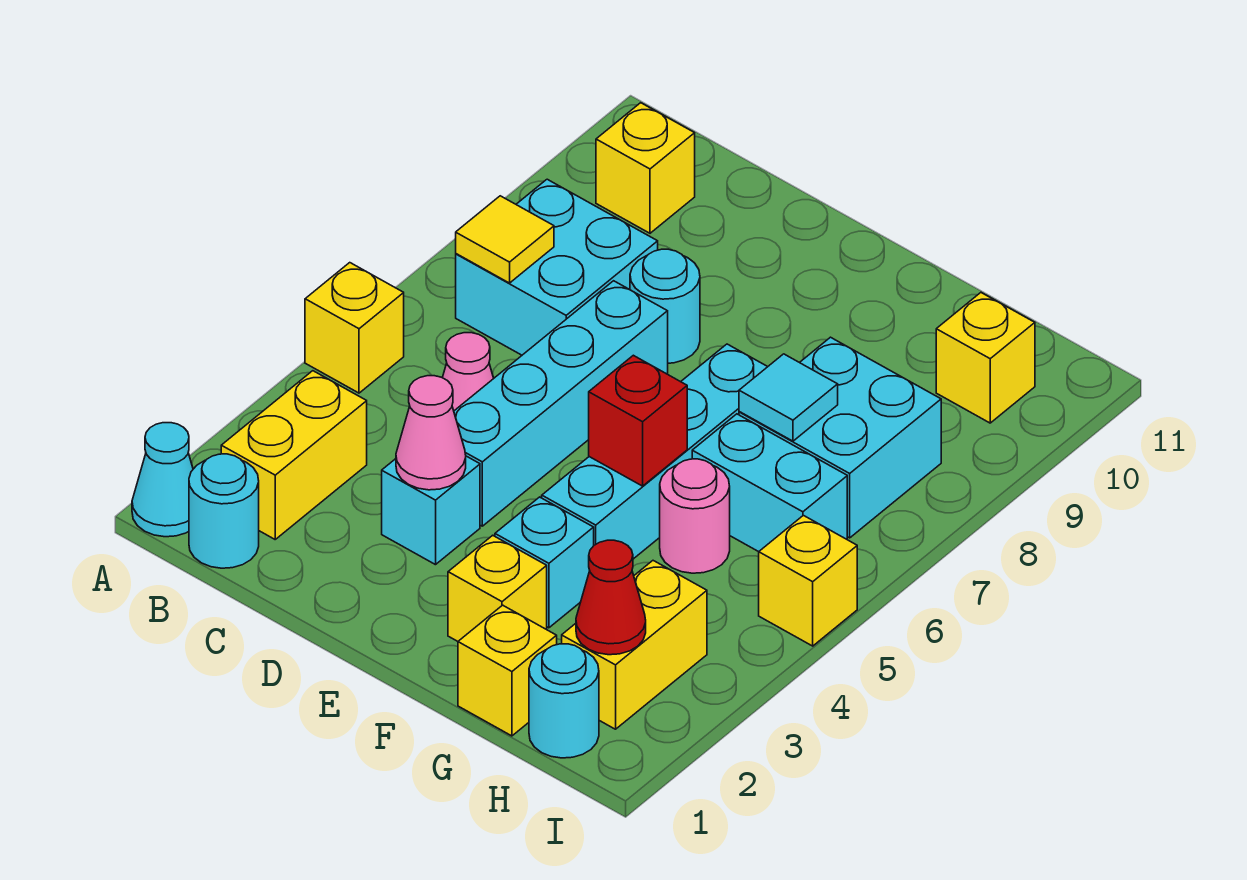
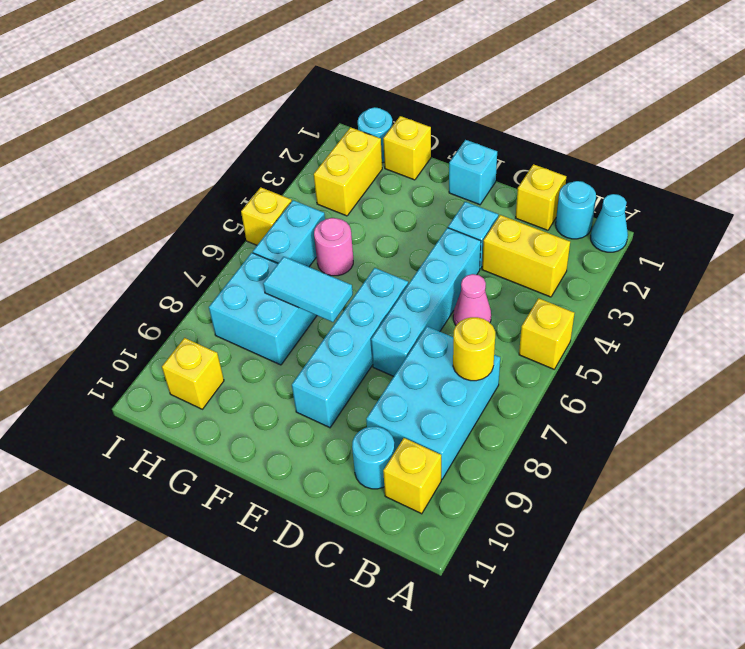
yellow brick B2:B3 level 1 -> yellow brick B3:C3 level 1
cyan brick B7:C8 level 1 -> cyan brick B7:C9 level 1
yellow tile B7 level 2 -> yellow round brick B7 level 2
pink cone D3 level 2 -> none
cyan round brick D8 level 1 -> cyan round brick C10 level 1
yellow brick F2 level 1 -> yellow brick C1 level 1
cyan brick F3 level 1 -> cyan brick E1 level 1
cyan brick F4:F7 level 1 -> cyan brick E6:E9 level 1
red brick F5 level 2 -> none
cyan brick G6:H6 level 1 -> cyan brick H5:H6 level 1
cyan tile G7 level 2 -> cyan tile F7:G7 level 2
red cone H2 level 2 -> none

